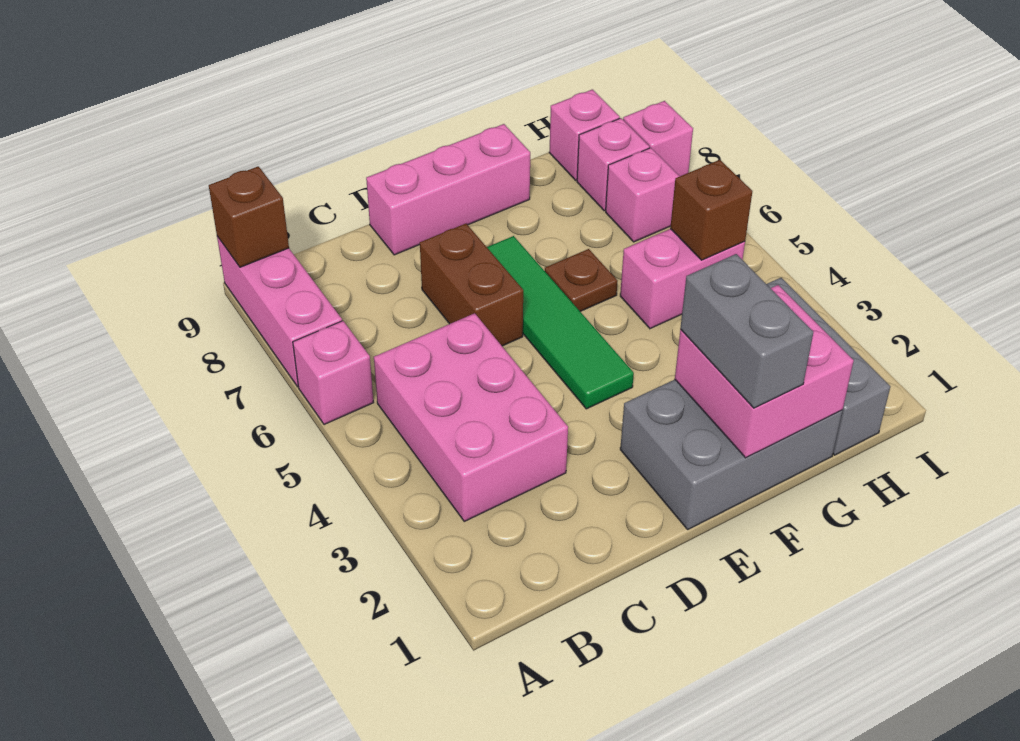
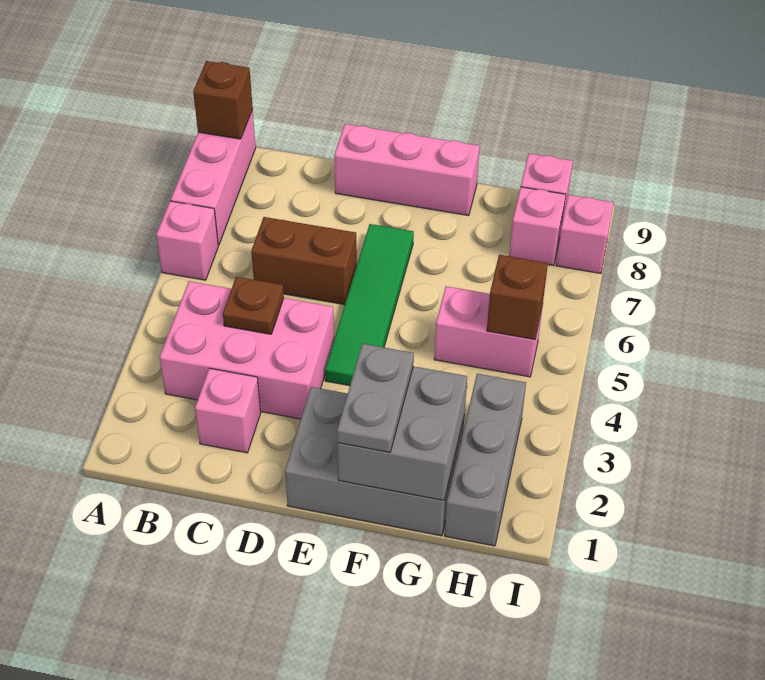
pink brick B3:C5 level 1 -> pink brick B3:D4 level 1
brown brick D6:D7 level 1 -> brown brick C6:D6 level 1
pink brick F1:G2 level 2 -> grey brick F1:G2 level 2
grey brick F1:F2 level 3 -> grey plate F1:F2 level 3
brown plate F6 level 1 -> brown plate C4 level 2
pink brick H7 level 1 -> pink brick C2 level 1

